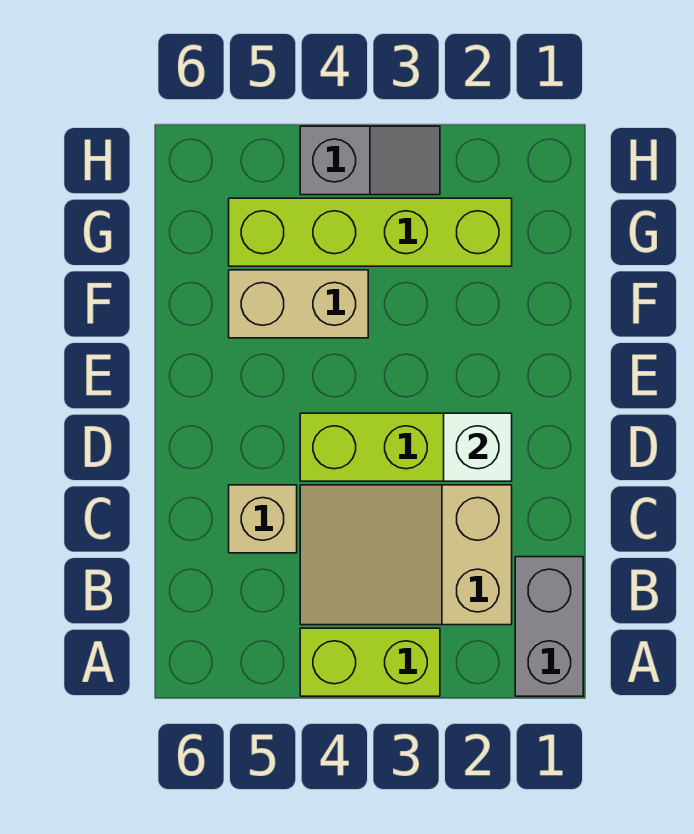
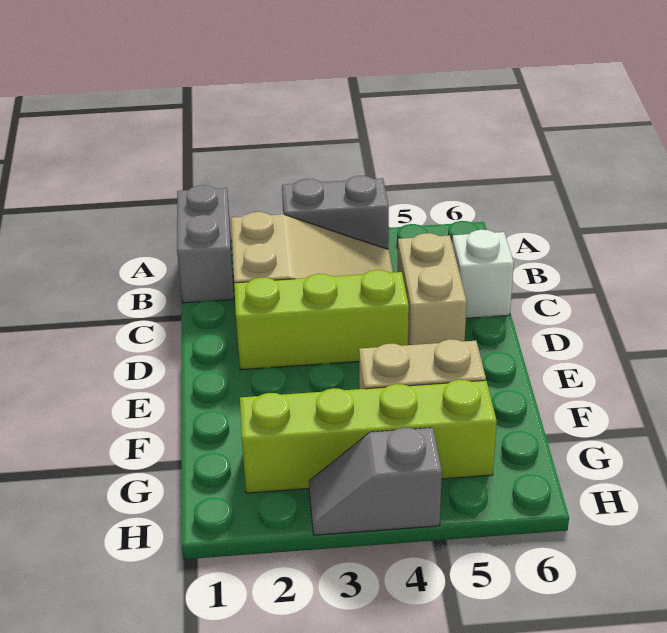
lime brick A3:A4 level 1 -> grey brick A3:A4 level 1
tan brick C5 level 1 -> tan brick C5:D5 level 1
white brick D2 level 2 -> white brick C6 level 1

